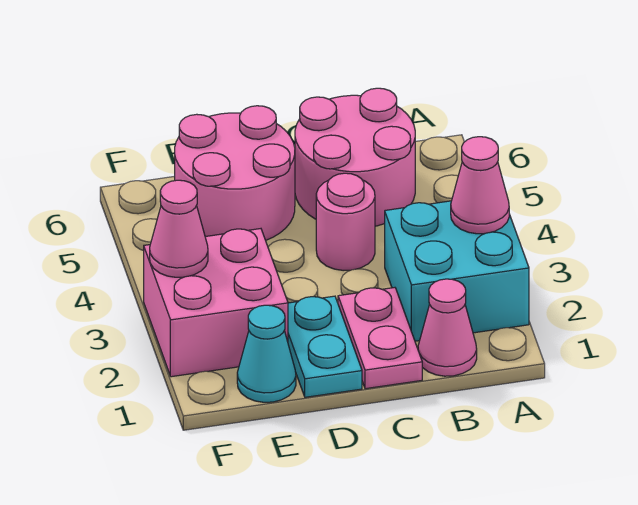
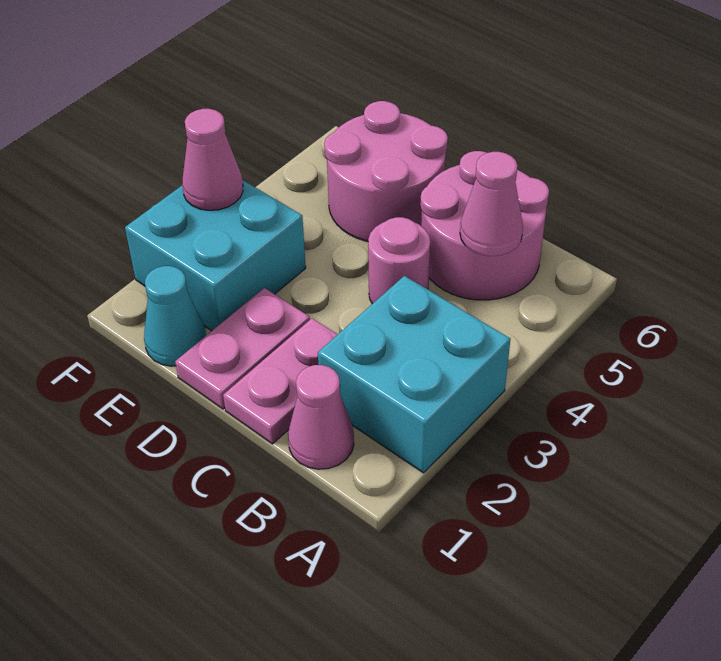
pink cone A3 level 2 -> pink cone B5 level 2
cyan plate D1:D2 level 1 -> pink plate D1:D2 level 1
pink brick E2:F3 level 1 -> cyan brick E2:F3 level 1

